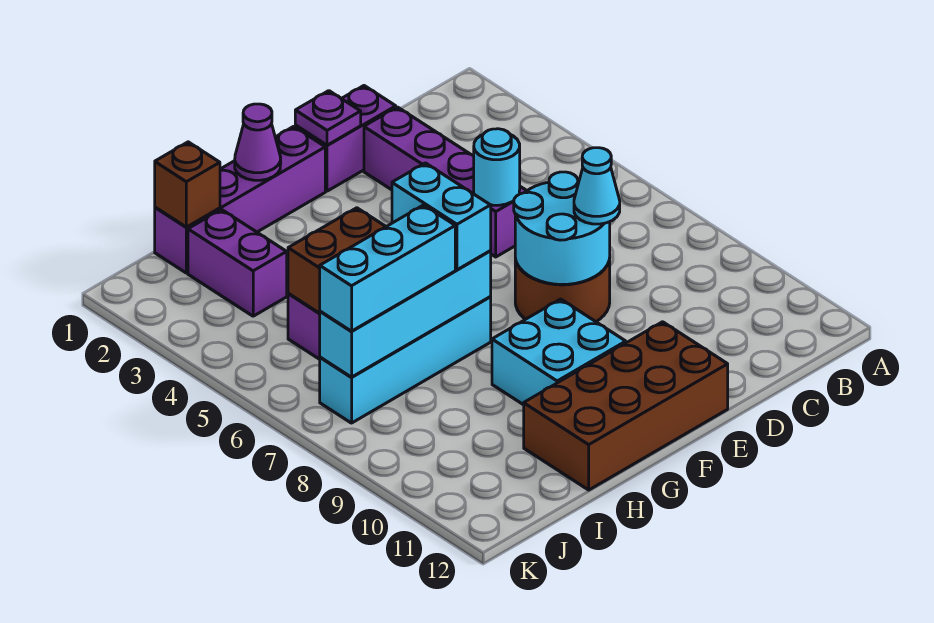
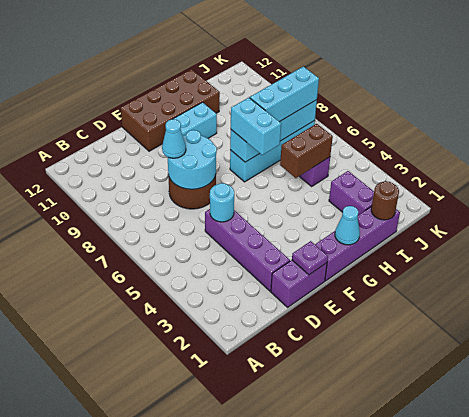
cyan brick F9:G10 level 1 -> cyan brick F10:G10 level 1
purple cone G1 level 2 -> cyan cone G1 level 2
brown brick I1 level 2 -> brown round brick I1 level 2

